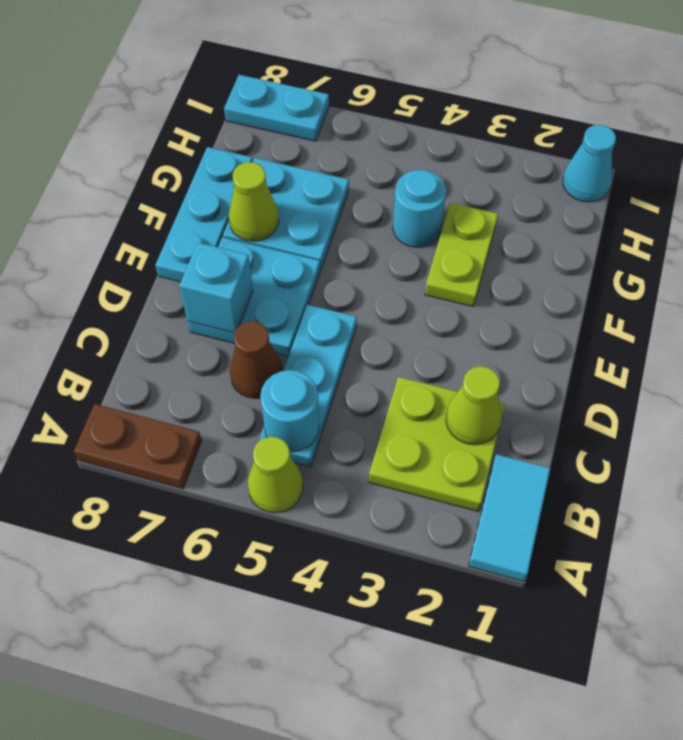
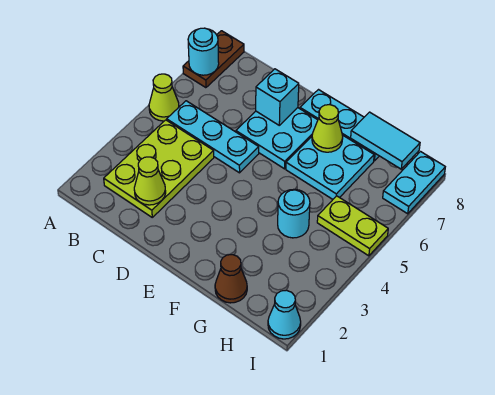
cyan tile A1:B1 level 1 -> cyan tile G8:H8 level 2
lime plate B2:C3 level 1 -> lime plate B2:C4 level 1
cyan round brick B5 level 2 -> cyan round brick A7 level 2
brown cone C6 level 1 -> brown cone G1 level 1
lime plate F3:G3 level 1 -> lime plate H5:I5 level 1

